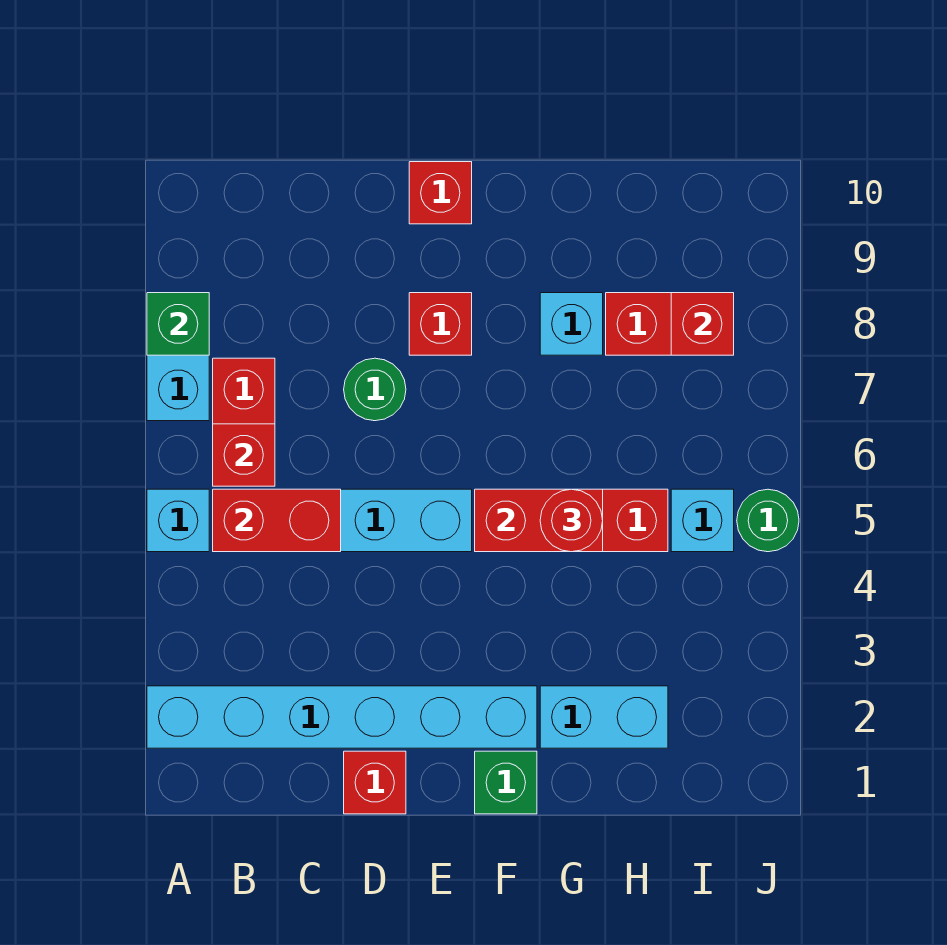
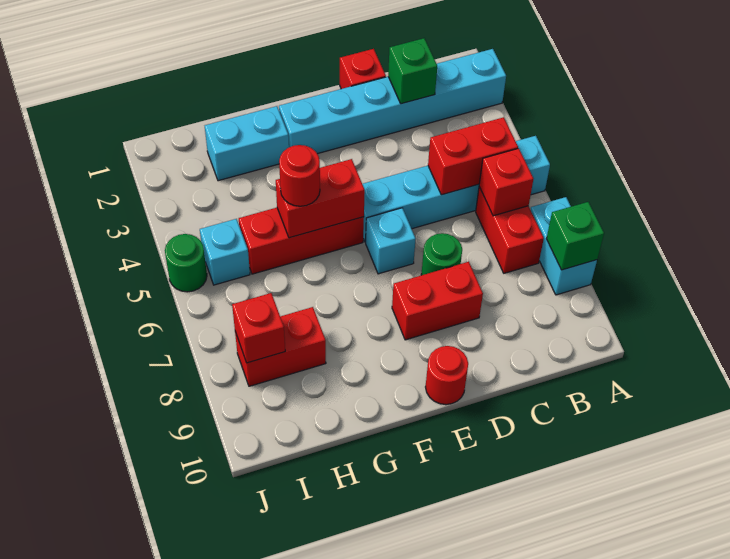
red brick E8 level 1 -> red brick D8:E8 level 1
red brick E10 level 1 -> red round brick E10 level 1
green brick F1 level 1 -> green brick C2 level 2
cyan brick G8 level 1 -> cyan brick E6 level 1

